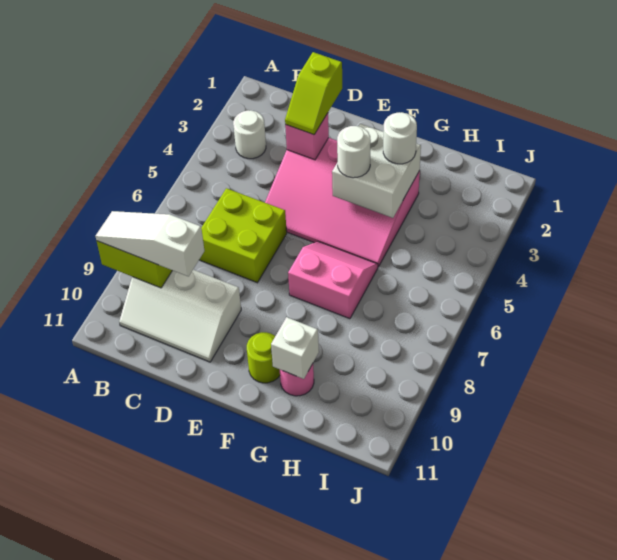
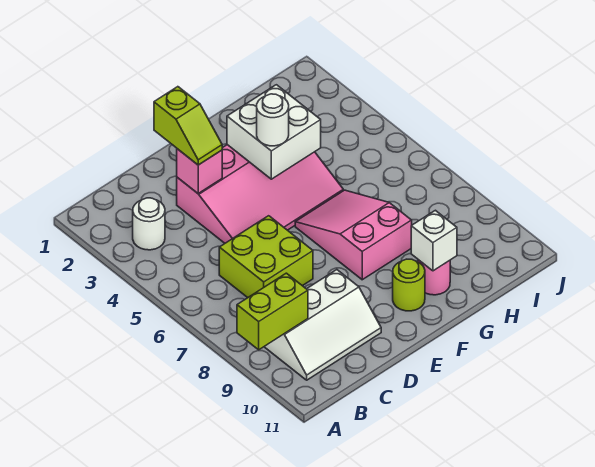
white slope A9:C9 level 3 top C -> none
pink slope F6:G7 level 1 top 7 -> pink slope F6:G8 level 1 top 8
white round brick G3 level 3 -> none

